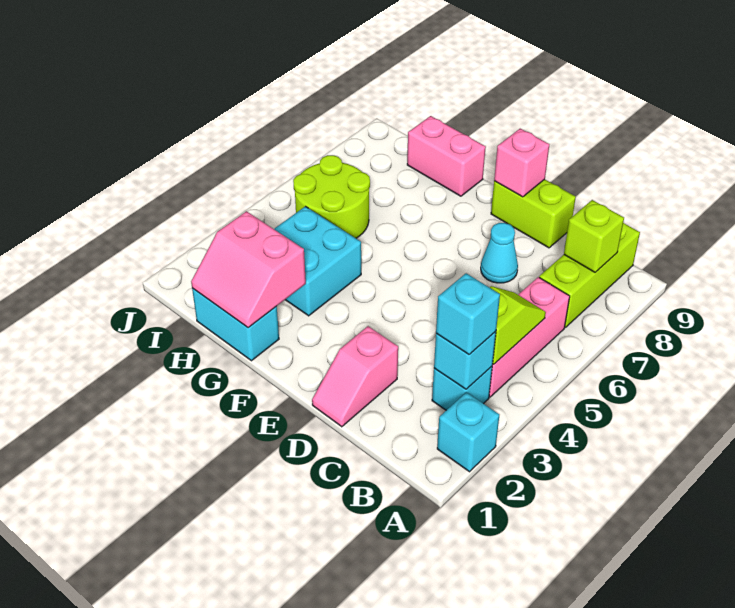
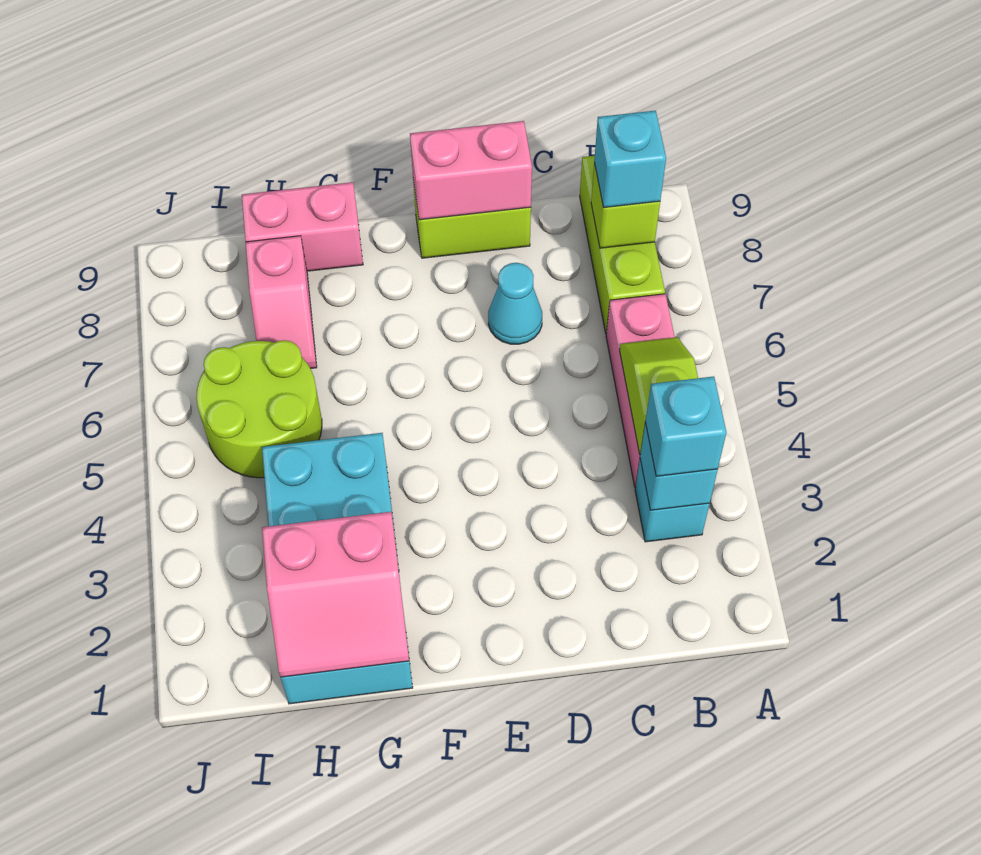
cyan brick A2 level 1 -> cyan brick B8 level 3
pink slope D1:D2 level 1 top 2 -> pink slope H7:H8 level 1 top 8
pink brick E9 level 2 -> pink brick D9:E9 level 2

